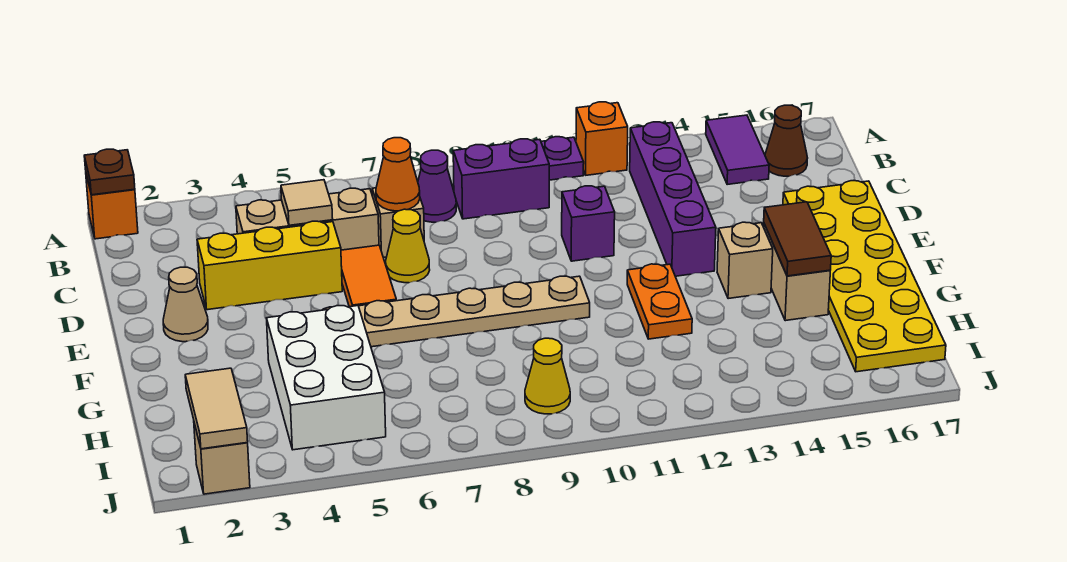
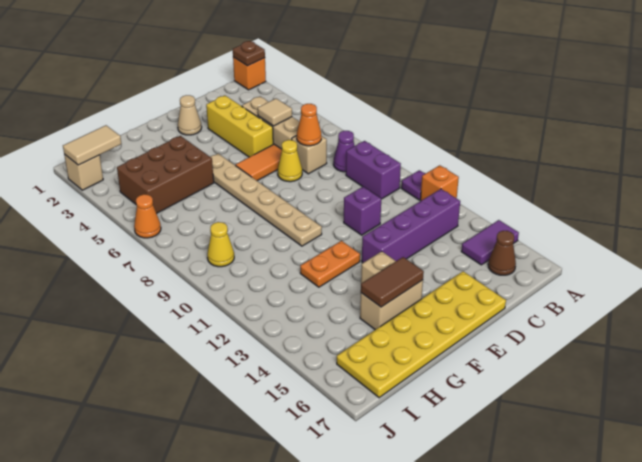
white brick G4:I5 level 1 -> brown brick G4:I5 level 1
none -> orange cone J6 level 1

